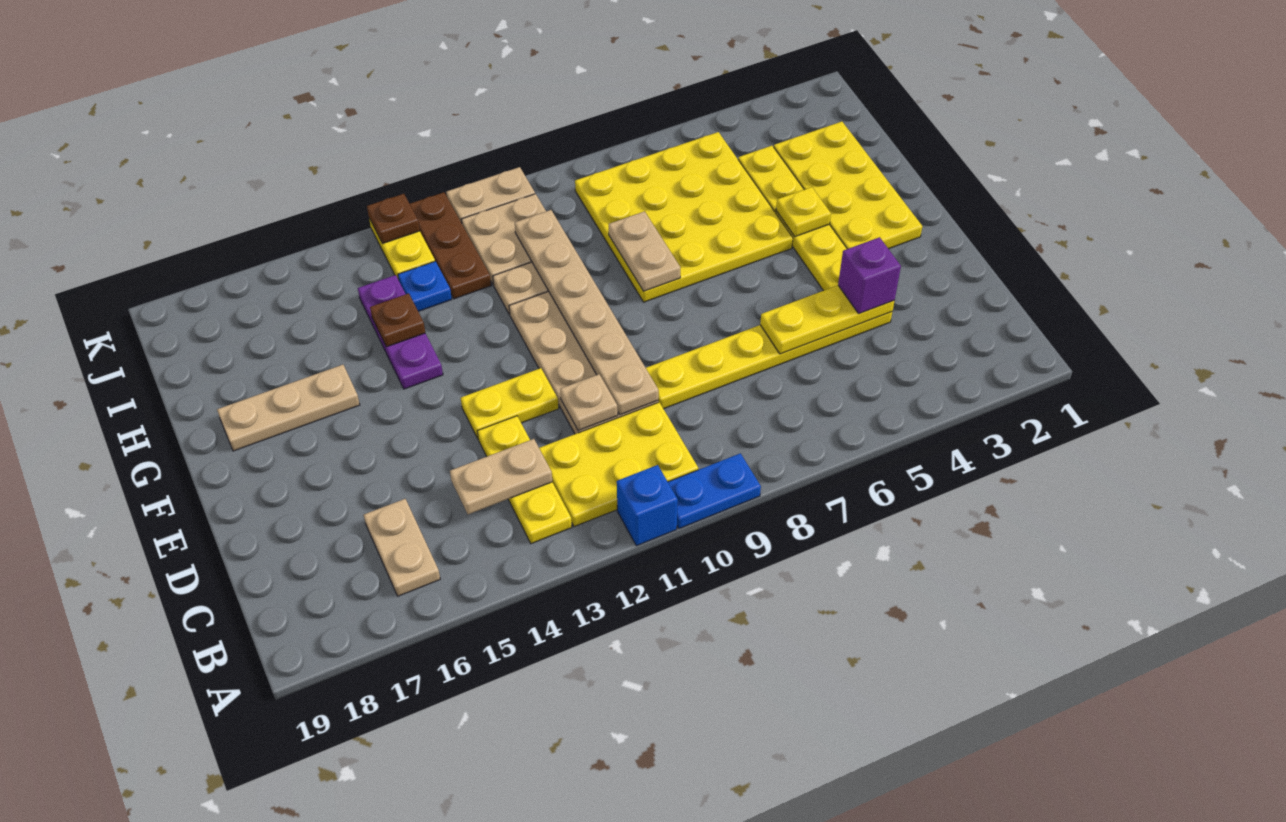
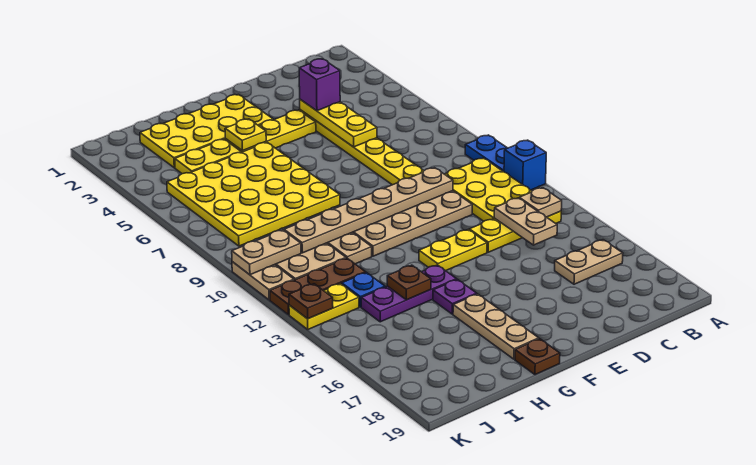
tan plate D11 level 2 -> tan plate B13 level 2
yellow plate E12:E13 level 1 -> yellow plate E13:F13 level 1
tan plate G8:H8 level 2 -> tan plate J10:K10 level 2
none -> purple plate G15 level 1
none -> brown plate G19 level 1

